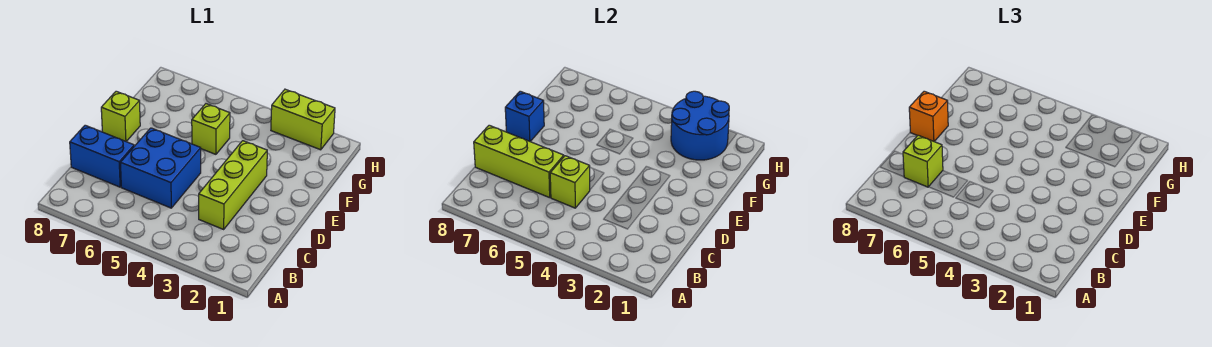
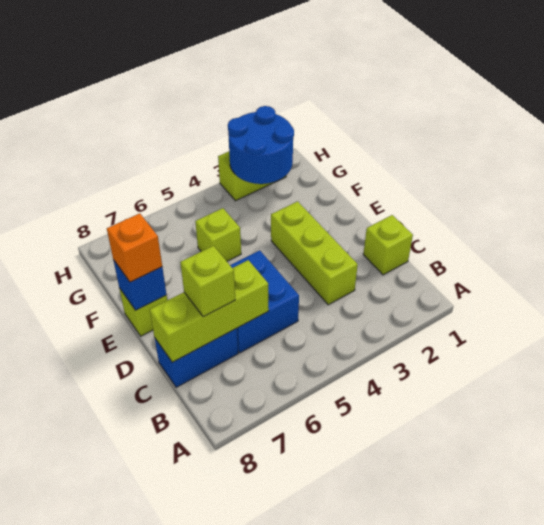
lime brick C5 level 2 -> lime brick C1 level 1

